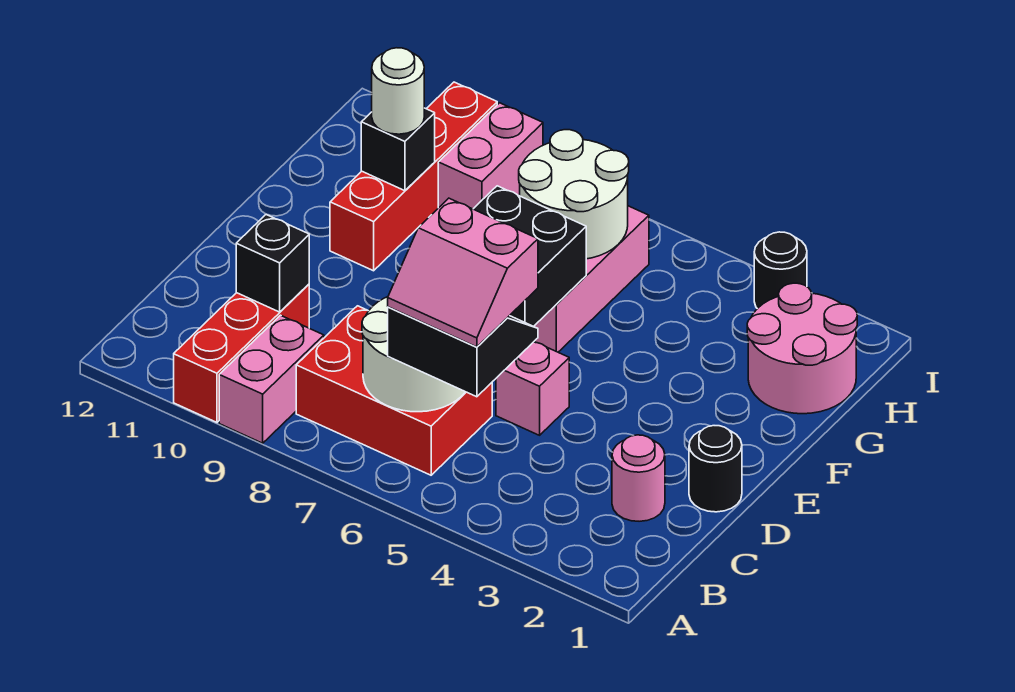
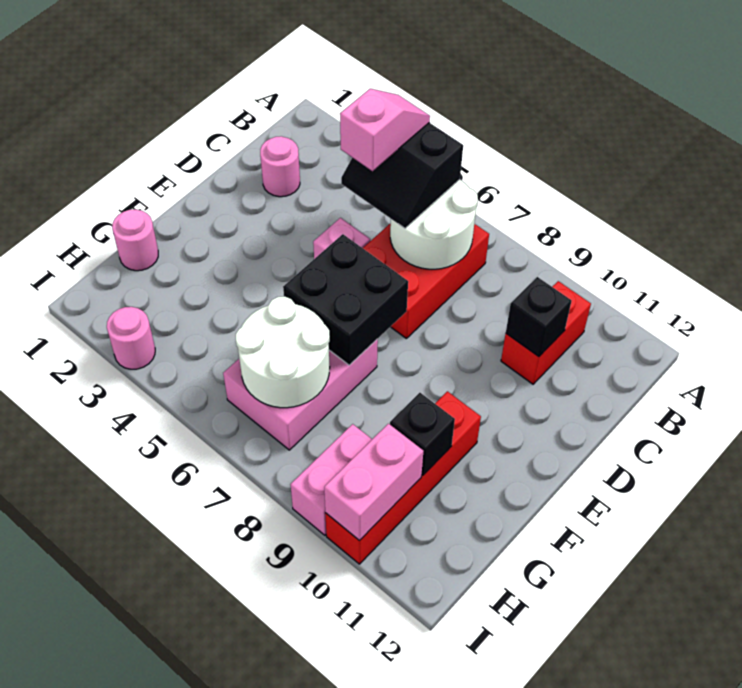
pink brick A9:B9 level 1 -> pink brick H10:I10 level 2
red brick A10:C10 level 1 -> red brick B10:C10 level 1
pink slope B5:C6 level 4 top C -> pink slope B5:C5 level 4 top C
red brick B6:C8 level 1 -> red brick B6:D7 level 1
black round brick D1 level 1 -> none
pink round brick G1:H2 level 1 -> pink round brick G1 level 1
white round brick G10 level 3 -> none
black round brick I3 level 1 -> pink round brick I3 level 1

